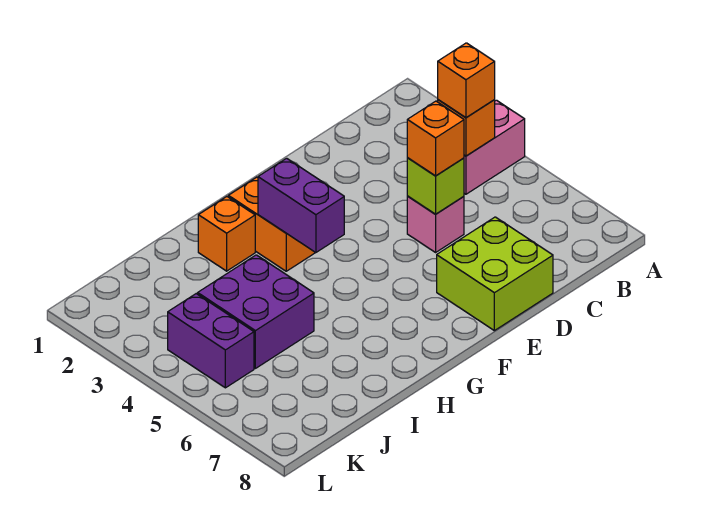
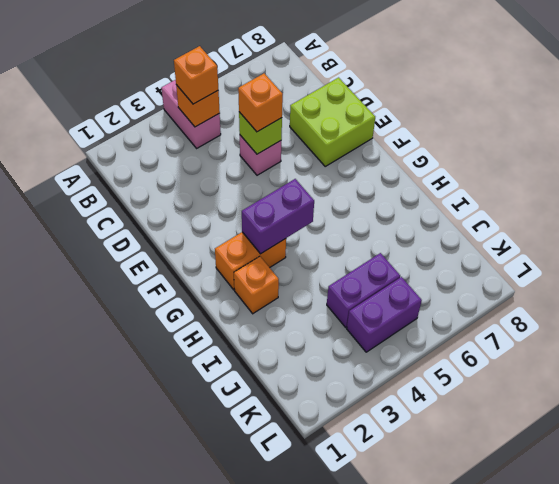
purple brick I4:J5 level 1 -> purple brick J4:J5 level 1

